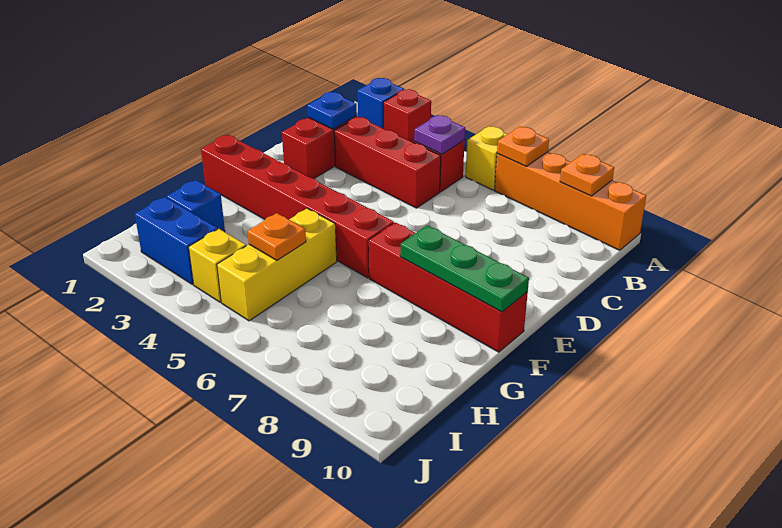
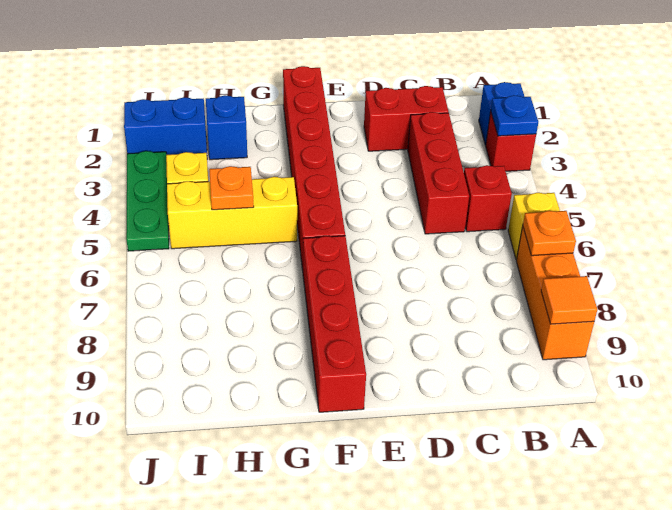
orange brick A7:A10 level 1 -> orange brick A7:A9 level 1
orange plate A9 level 2 -> orange tile A9 level 2
purple plate B5 level 2 -> none
blue plate C2 level 2 -> blue plate A3 level 2
green plate F8:F10 level 2 -> green plate J3:J5 level 1
blue brick I2:I3 level 1 -> blue brick I2:J2 level 1

